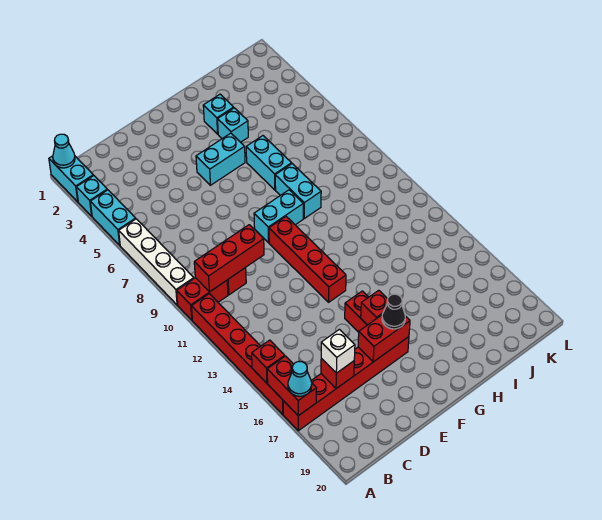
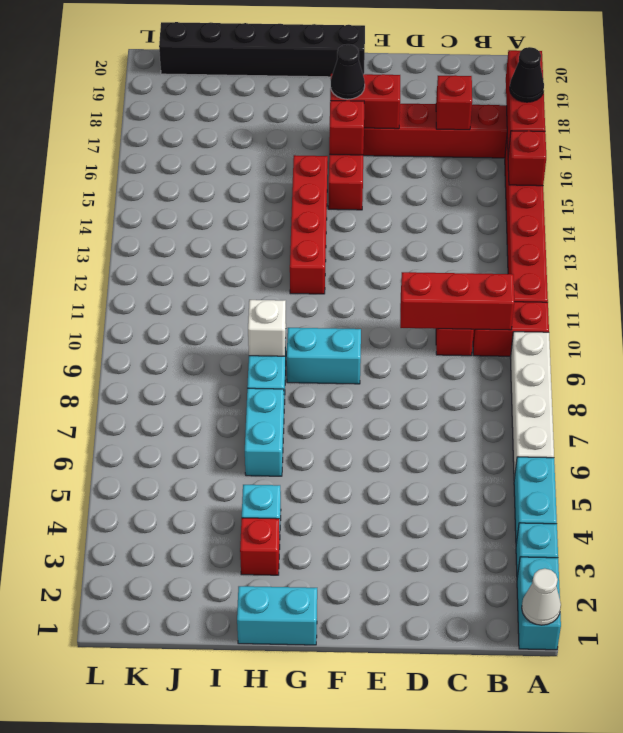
cyan cone A1 level 2 -> white cone A1 level 2
red brick A16:A17 level 2 -> red brick A16:A18 level 2
cyan cone A17 level 3 -> black cone A17 level 3
white brick C17 level 3 -> white brick H9 level 2
cyan brick F5:G5 level 1 -> cyan brick G1:H1 level 1
red brick F10:F13 level 1 -> red brick G12:G15 level 1
none -> black brick F20:K20 level 1
cyan brick H3 level 1 -> red brick H3 level 1

